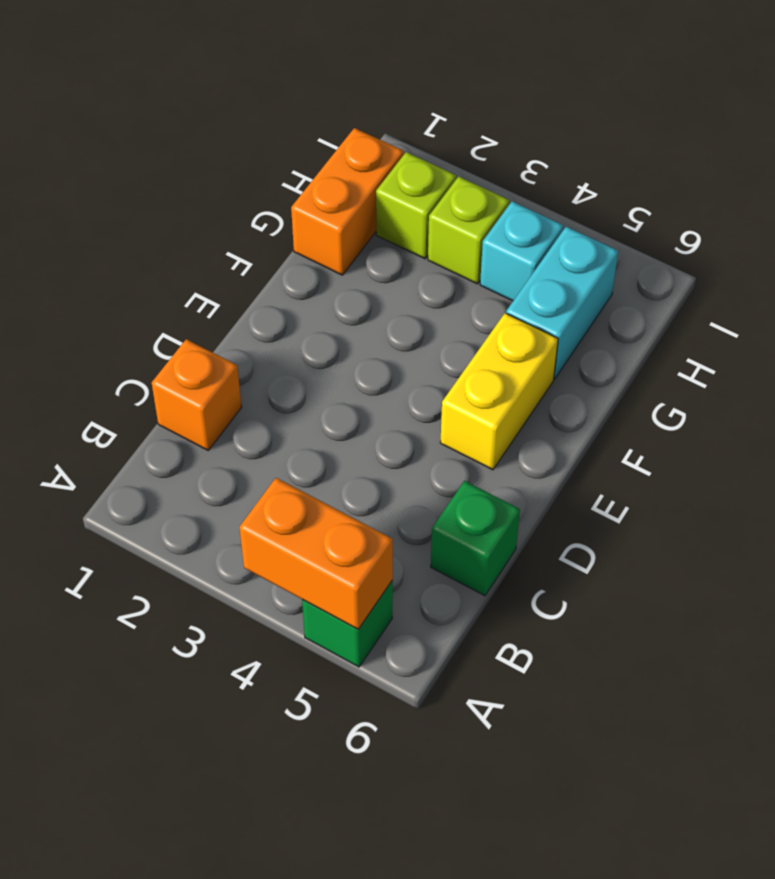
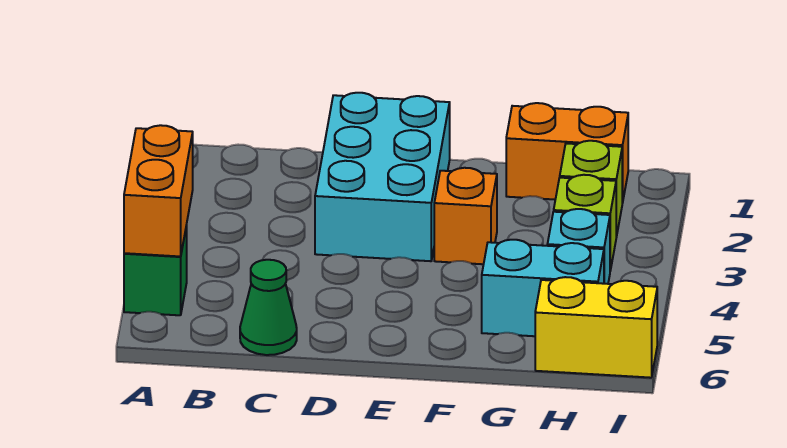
orange brick C1 level 1 -> orange brick F3 level 1
green brick C6 level 1 -> green cone C6 level 1
none -> cyan brick D1:E3 level 1
yellow brick E5:F5 level 1 -> yellow brick H6:I6 level 1

